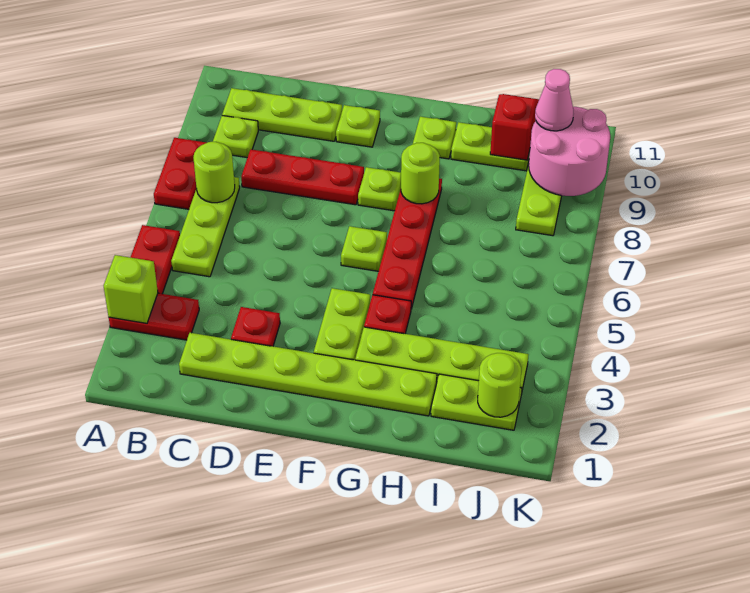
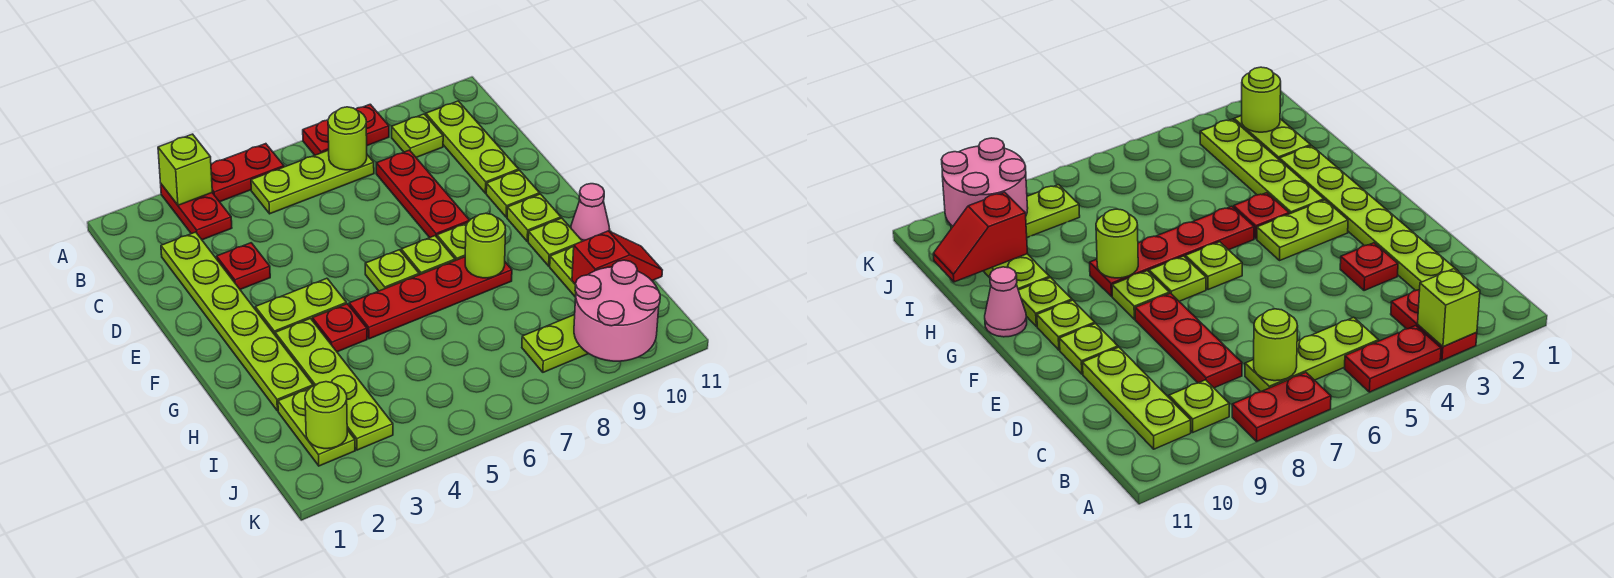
none -> lime plate F7 level 1
none -> lime plate F10 level 1
pink cone J10 level 3 -> pink cone G11 level 1

